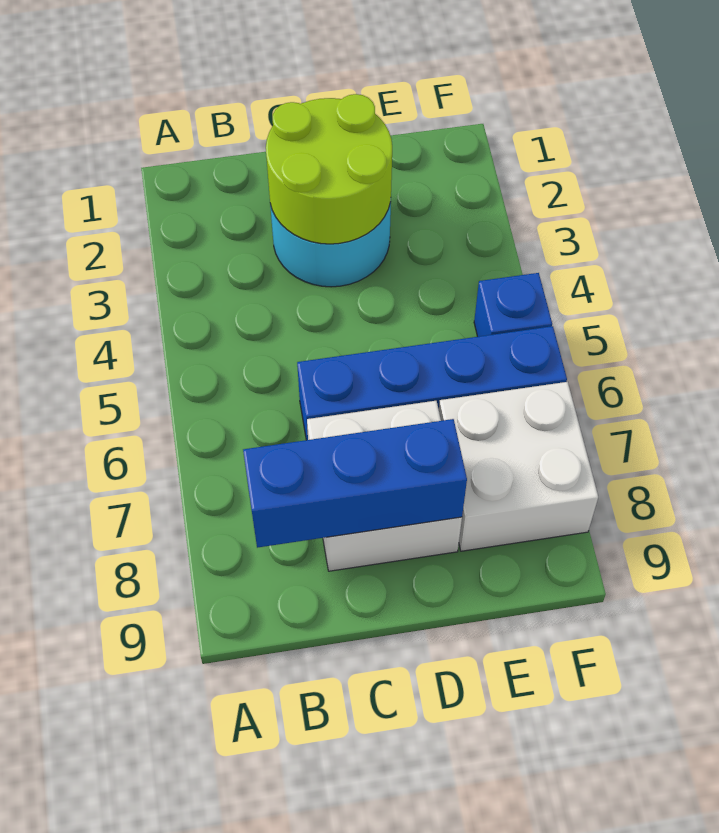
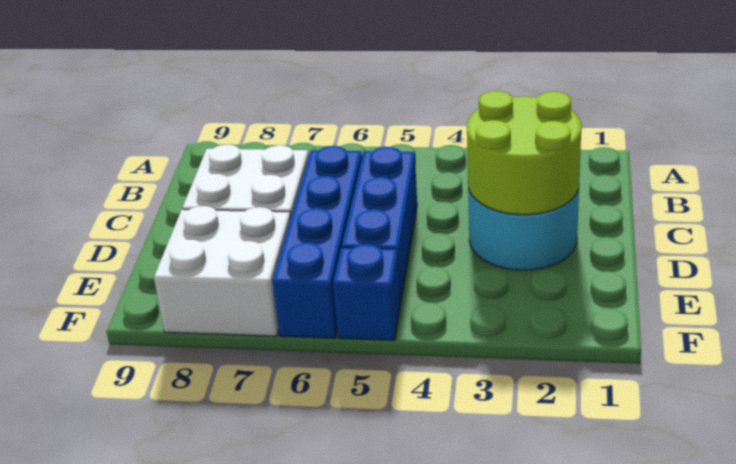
blue brick B8:D8 level 2 -> blue brick C5:E5 level 1

